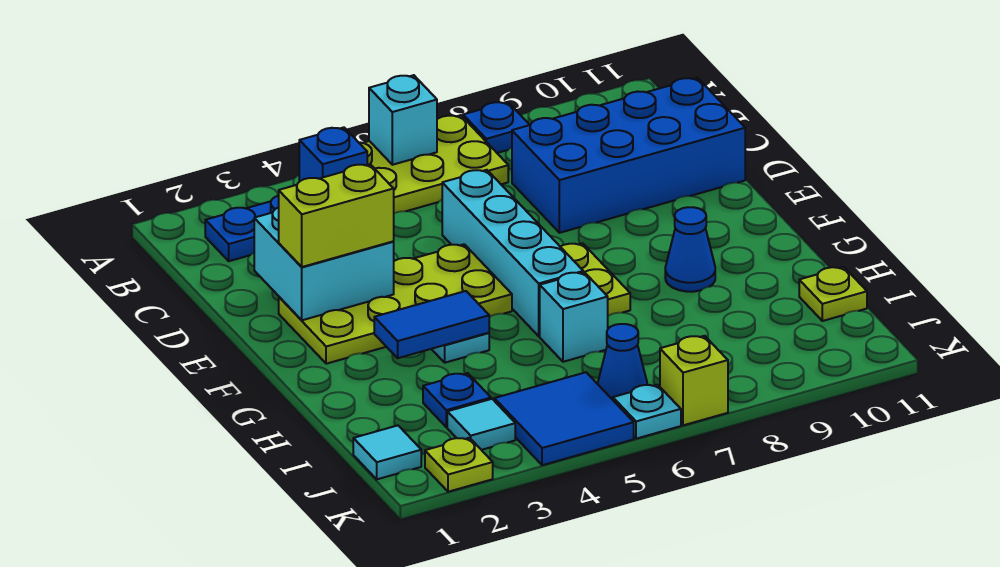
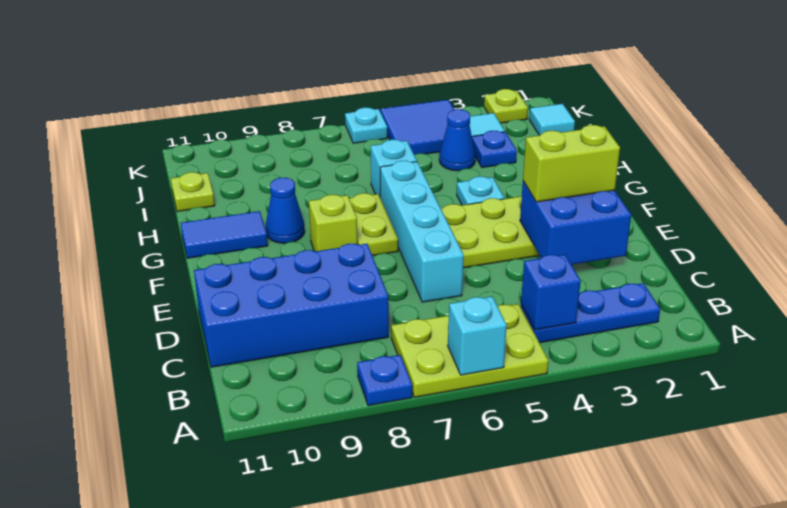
cyan brick D2:E3 level 2 -> blue brick D2:E3 level 2
blue tile G3:G4 level 2 -> blue tile G10:G11 level 1
blue cone J6 level 1 -> blue cone I4 level 1
lime brick K7 level 1 -> lime brick F8 level 1

